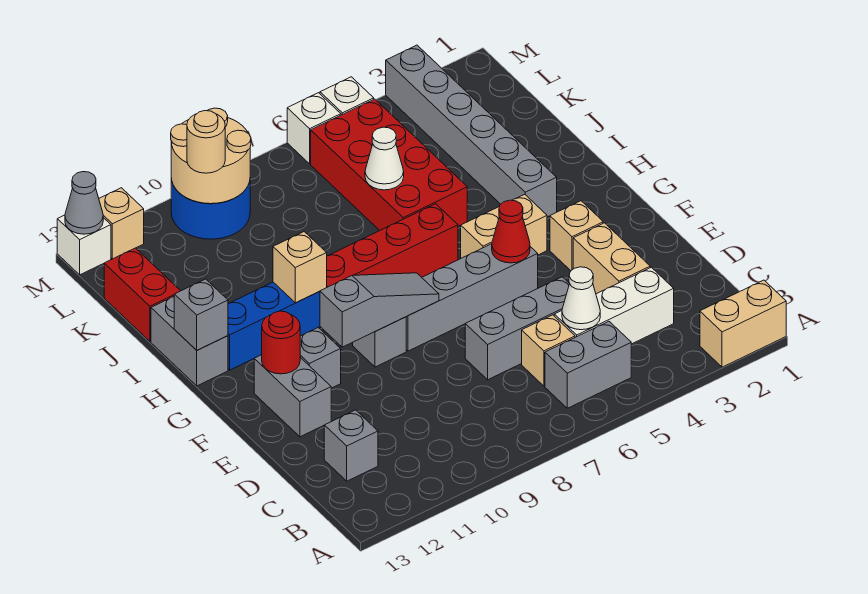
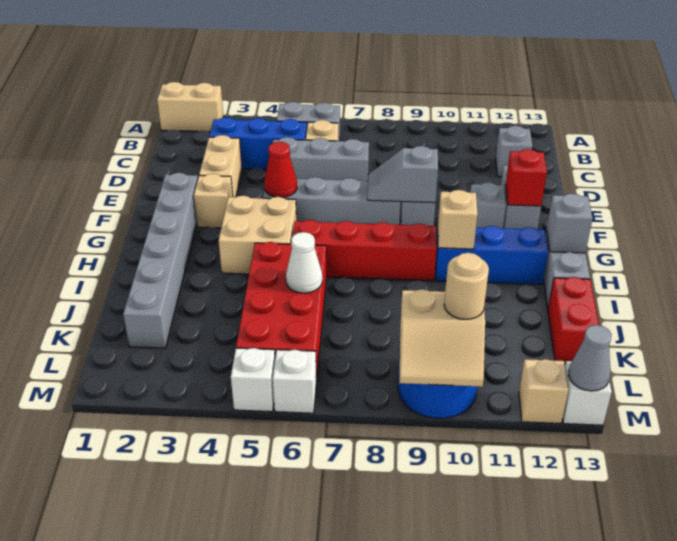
white brick C3:C5 level 1 -> blue brick C3:C5 level 1
white cone C5 level 2 -> none
grey slope F8:F10 level 2 top 10 -> grey slope F8:F9 level 2 top 9
red round brick F12 level 2 -> red brick F12 level 2
tan brick G4:G5 level 1 -> tan brick G4:H5 level 1
grey brick H3:M3 level 1 -> grey brick F2:K2 level 1
tan round brick L9:M10 level 2 -> tan slope L9:M10 level 2 top L

